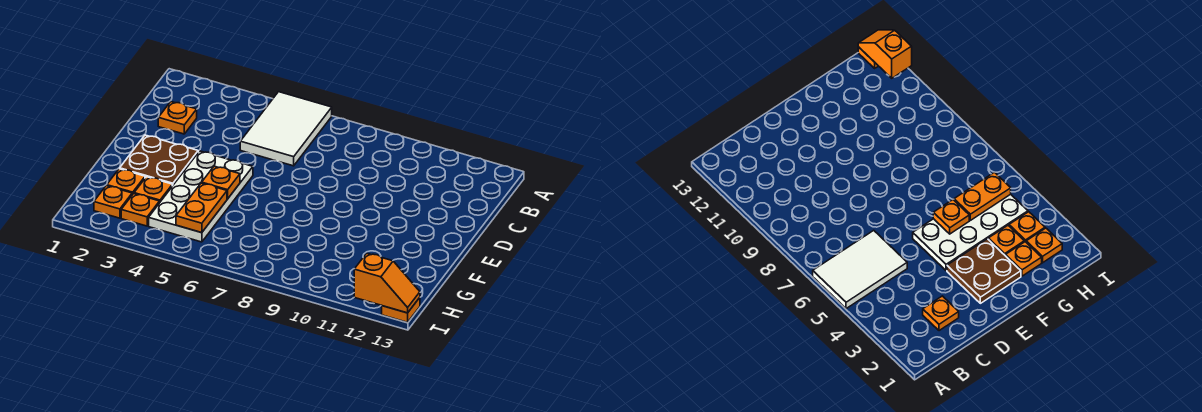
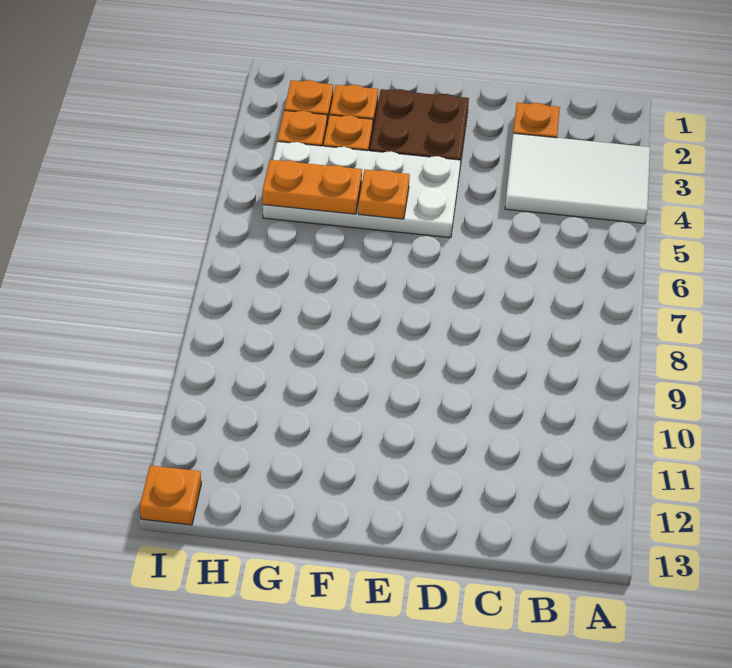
white tile A5:C6 level 1 -> white tile A3:C4 level 1
orange slope I12:I13 level 2 top 12 -> none

